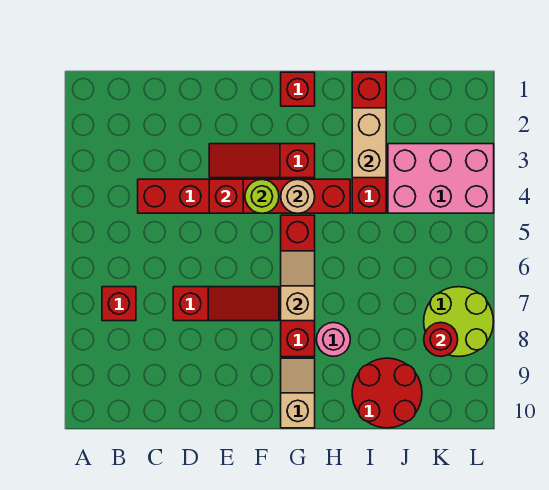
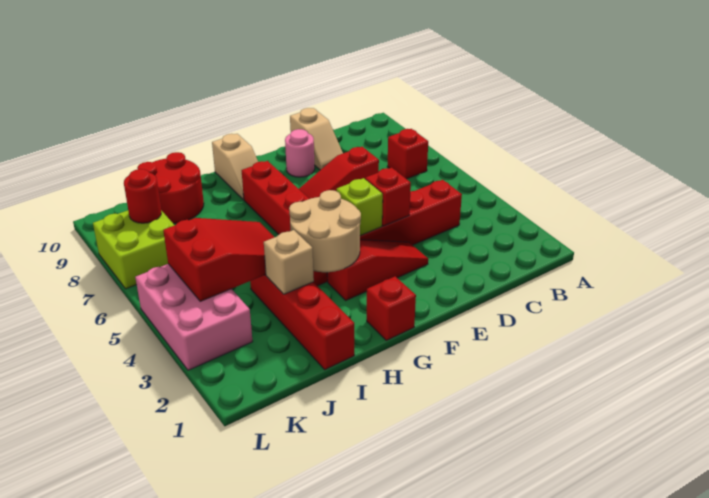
lime round brick F4 level 2 -> lime brick F4 level 2
tan round brick G4 level 2 -> tan round brick G3:H4 level 2
tan slope G6:G7 level 2 top 7 -> tan slope D9:D10 level 1 top 10
pink round brick H8 level 1 -> pink round brick E9 level 1
tan brick I2:I3 level 2 -> tan brick I3 level 2
none -> red slope I4:K5 level 2 top K
pink brick J3:L4 level 1 -> pink brick K3:L5 level 1
lime round brick K7:L8 level 1 -> lime brick K7:L8 level 1

